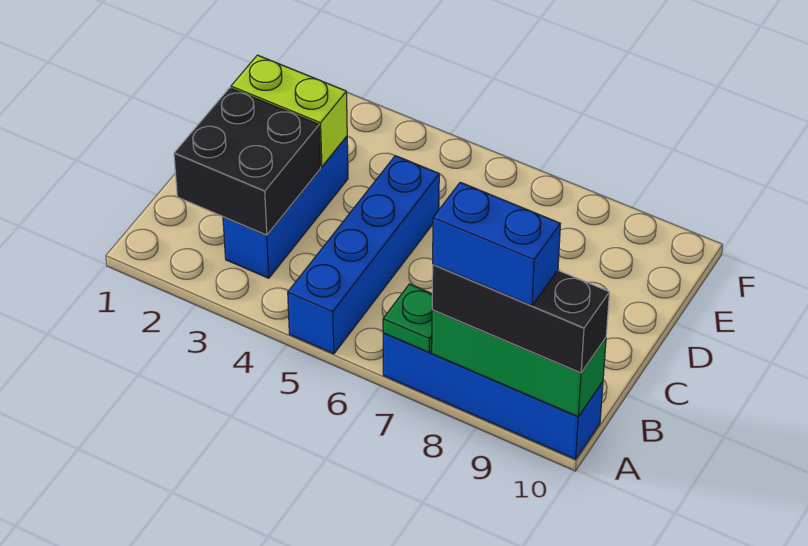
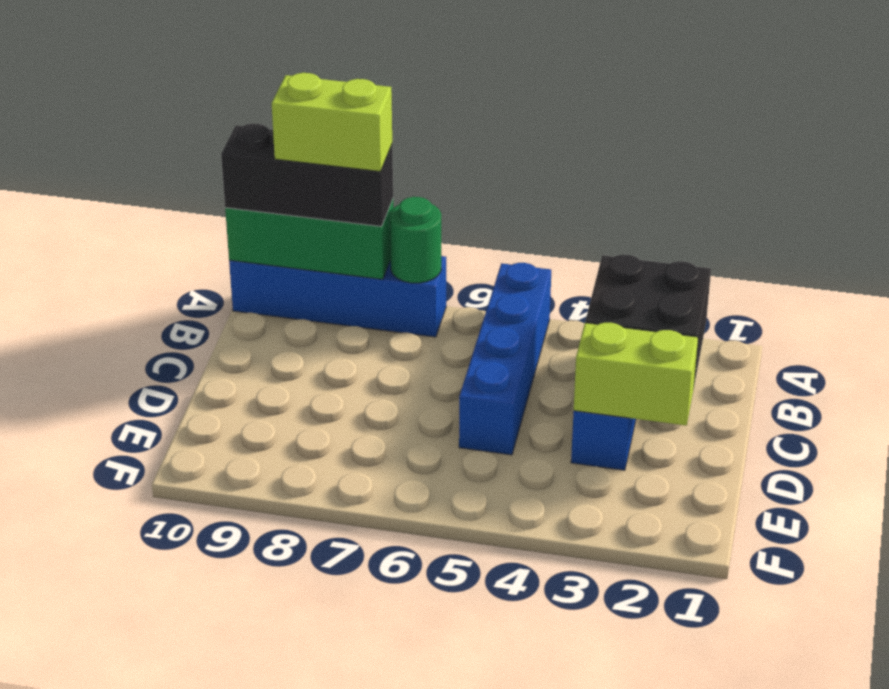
green plate A7 level 2 -> green round brick A7 level 2
blue brick A8:A9 level 4 -> lime brick A8:A9 level 4

